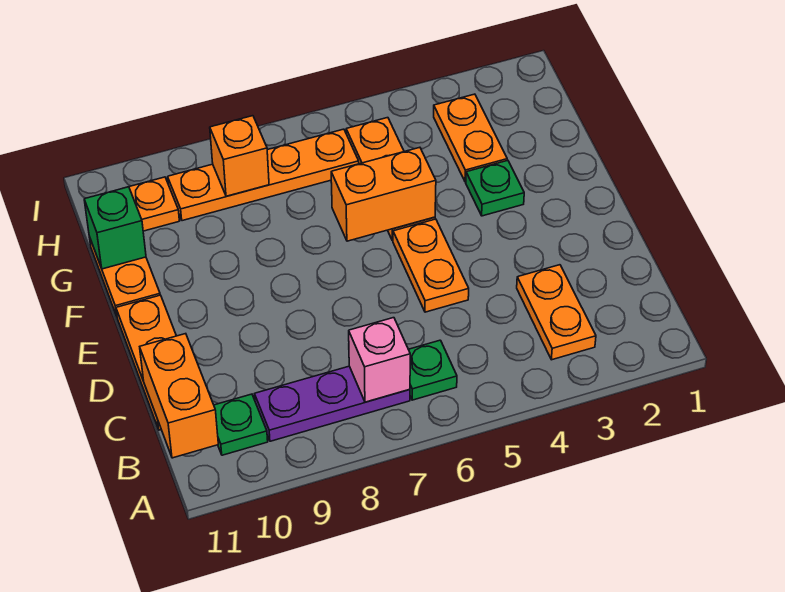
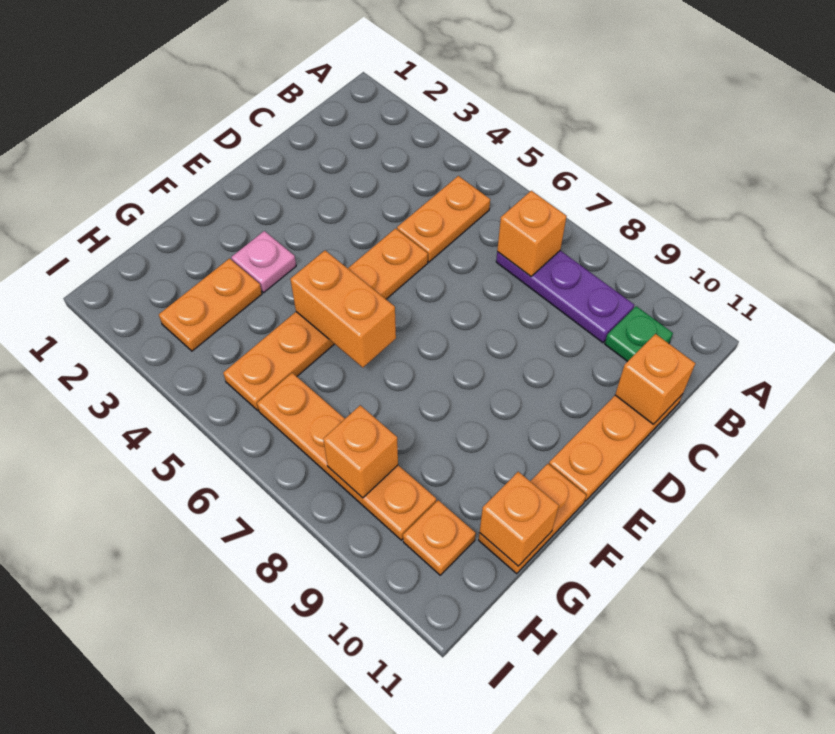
orange plate B3:C3 level 1 -> orange plate B5:C5 level 1
green plate B6 level 1 -> none
pink brick B7 level 2 -> orange brick B7 level 2
orange brick B11:C11 level 2 -> orange brick C11 level 2
green plate F3 level 1 -> pink plate F3 level 1
green brick G11 level 2 -> orange brick G11 level 2

